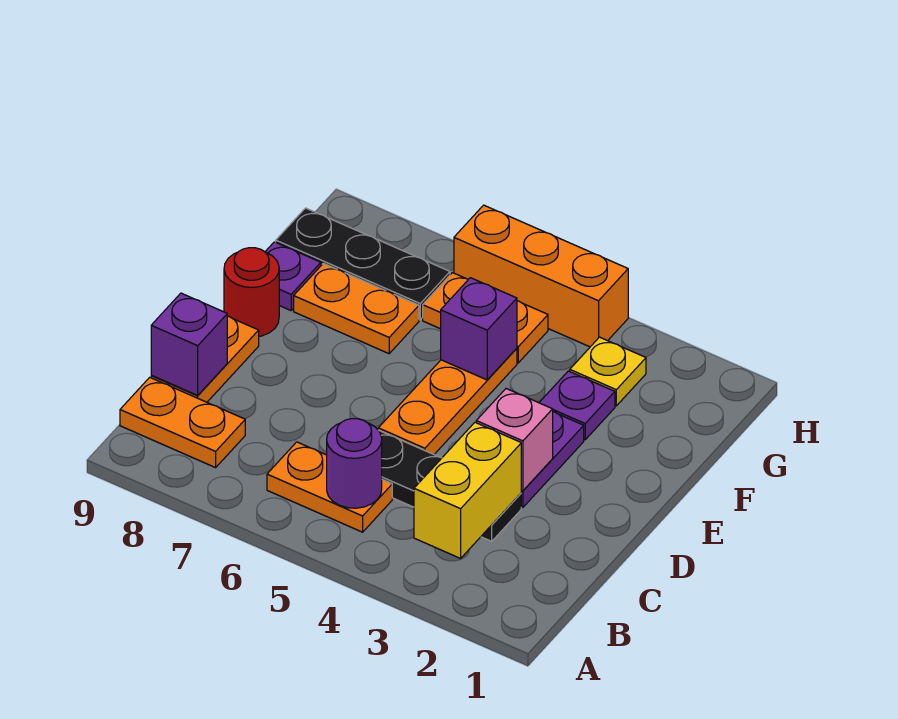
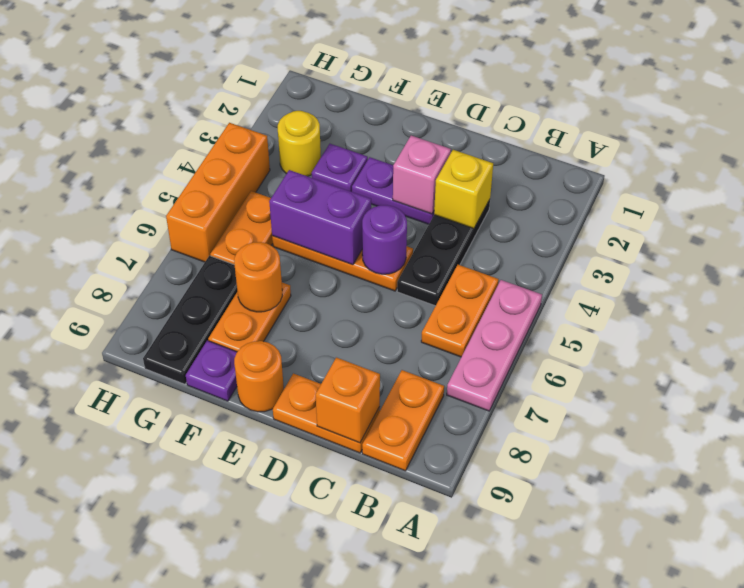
none -> pink plate A5:A7 level 1
yellow brick B3:C3 level 2 -> yellow brick C3 level 2
purple round brick B5 level 2 -> purple round brick D5 level 2
purple brick C9 level 2 -> orange brick C9 level 2
red round brick E9 level 1 -> orange round brick E9 level 1
purple brick F5 level 2 -> purple brick E5:F5 level 2
none -> orange round brick F7 level 2
yellow plate G3 level 1 -> yellow round brick G3 level 1

